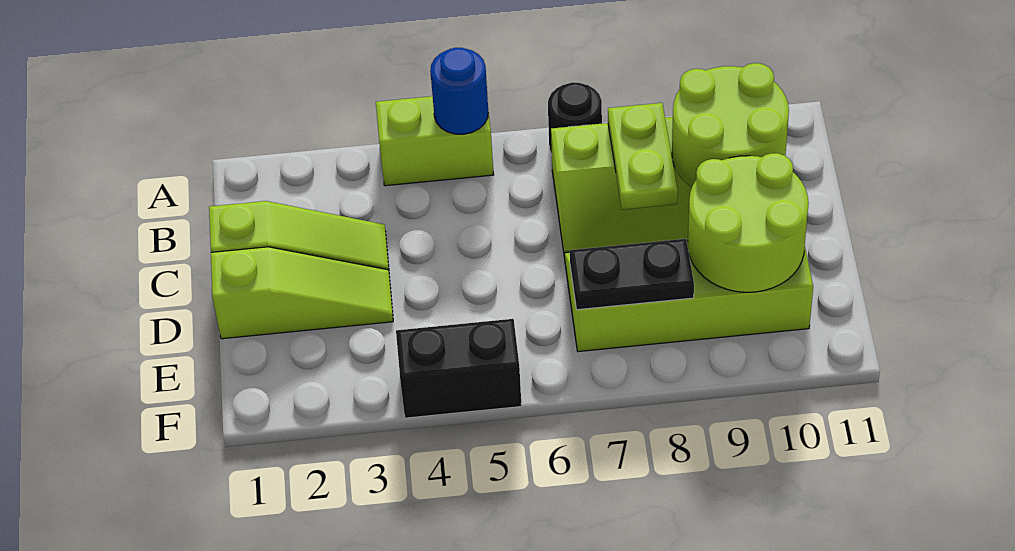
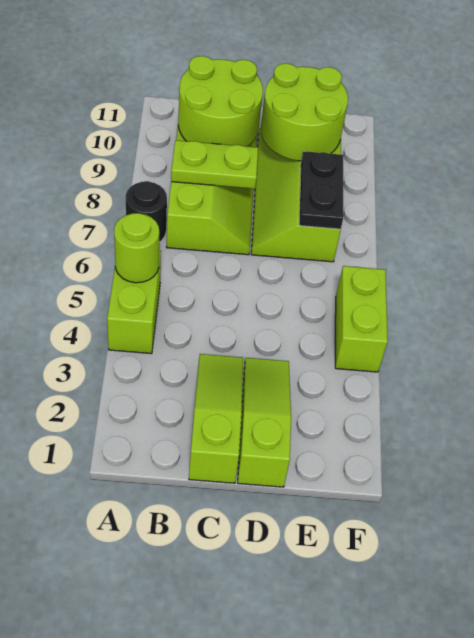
blue round brick A5 level 2 -> lime round brick A5 level 2
black brick F4:F5 level 1 -> lime brick F4:F5 level 1

